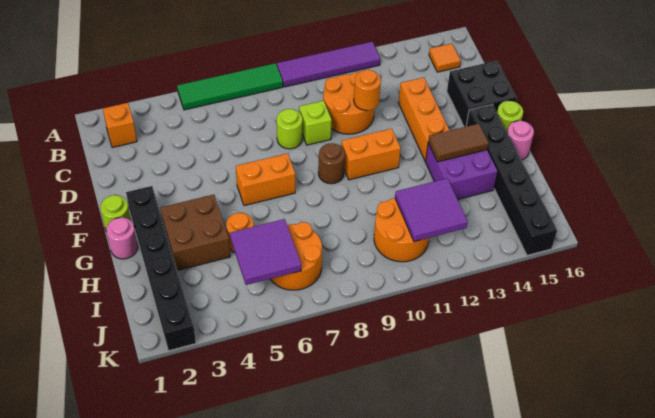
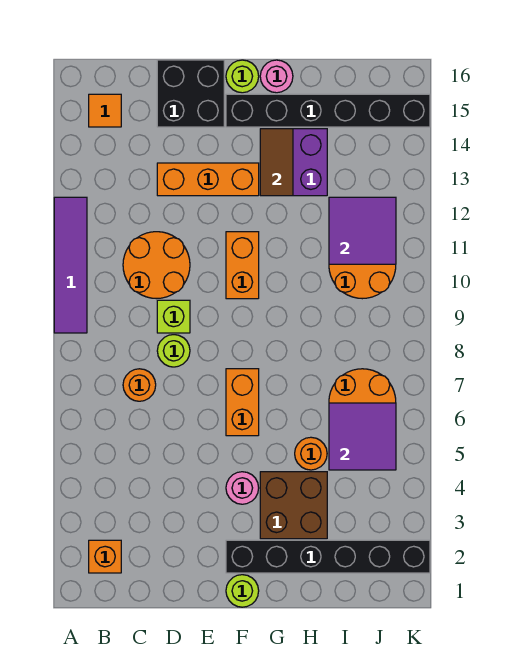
green tile A5:A8 level 1 -> none
orange round brick D11 level 2 -> orange round brick C7 level 1
brown round brick F9 level 1 -> none
pink round brick G1 level 1 -> pink round brick F4 level 1

